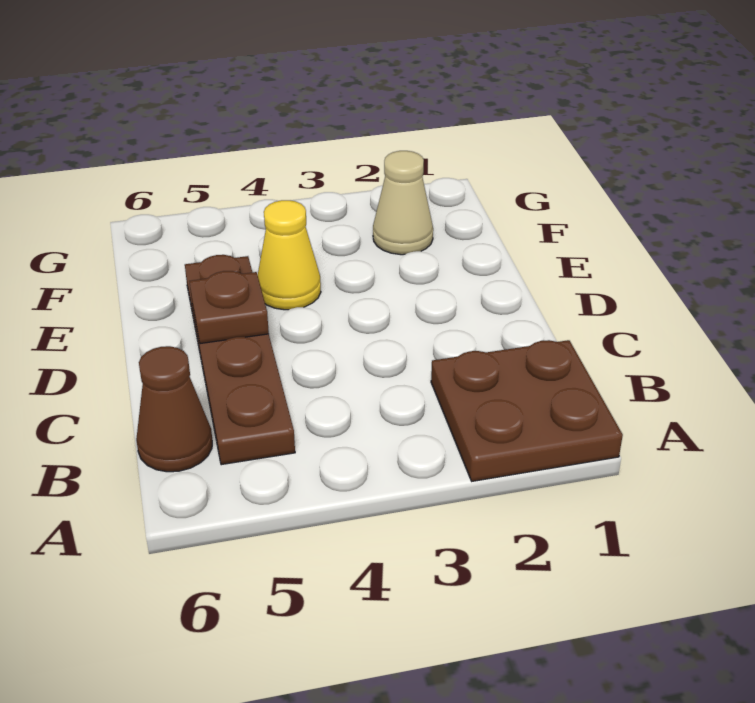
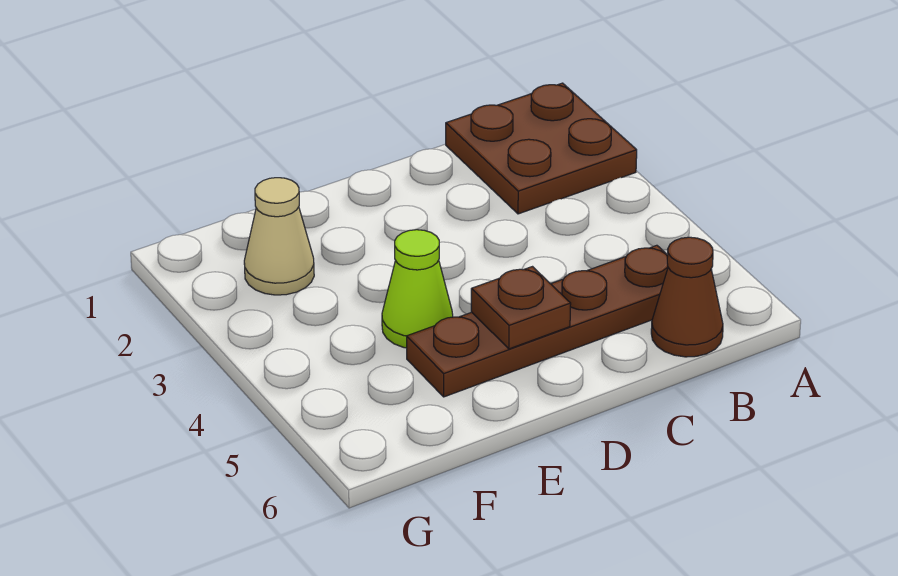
yellow cone E4 level 1 -> lime cone E4 level 1

